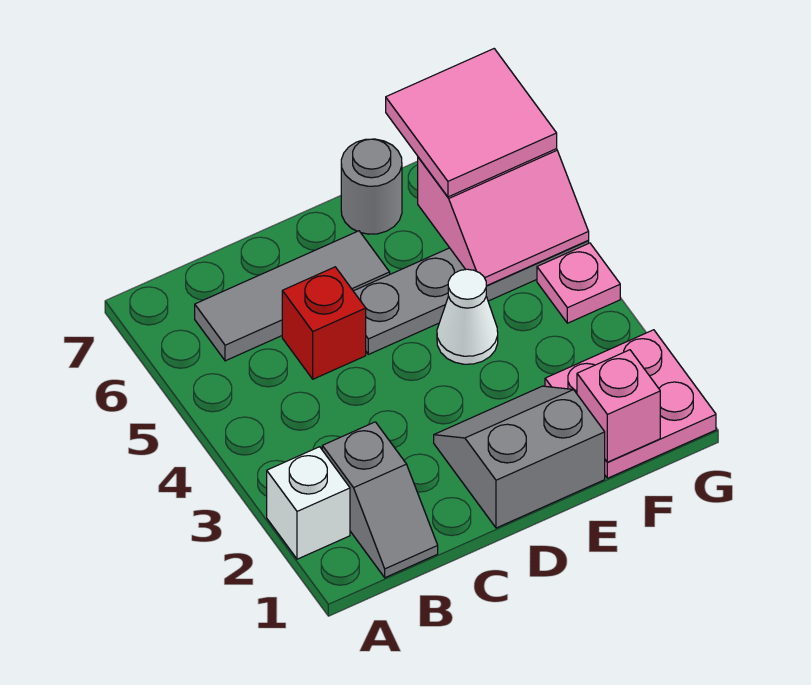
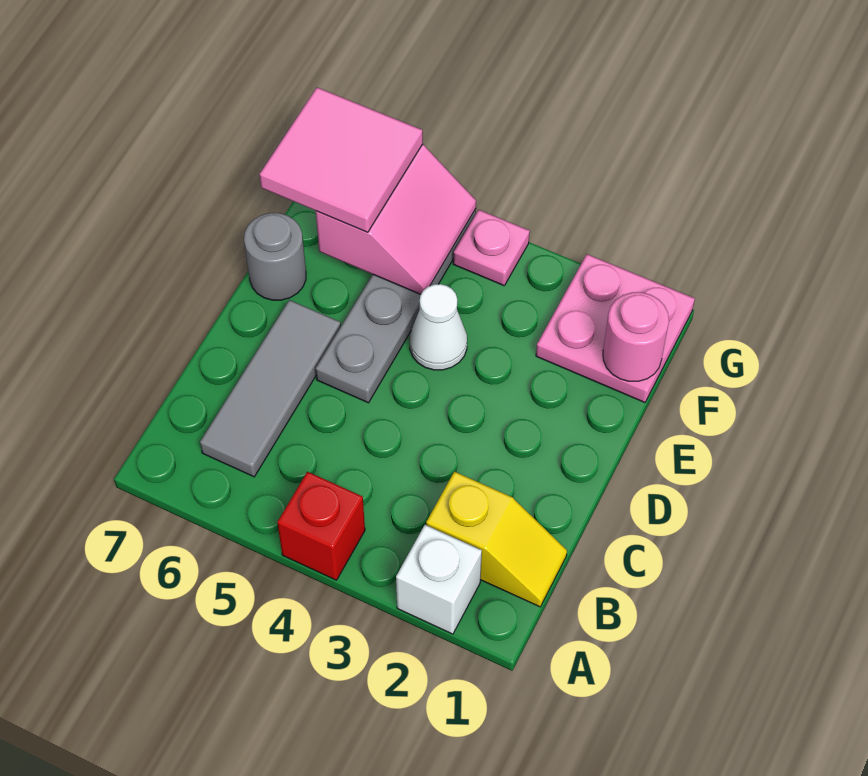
grey slope B1:B2 level 1 top 2 -> yellow slope B1:B2 level 1 top 2
red brick C5 level 1 -> red brick A4 level 1
grey slope D1:E2 level 1 top 1 -> none
pink brick F1 level 2 -> pink round brick F1 level 2

